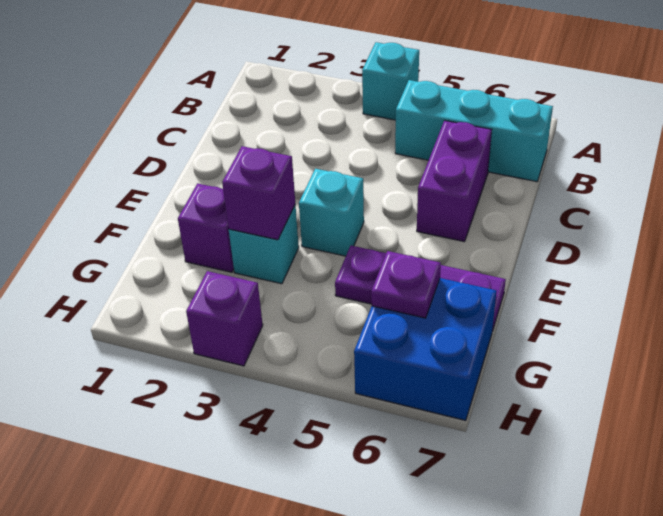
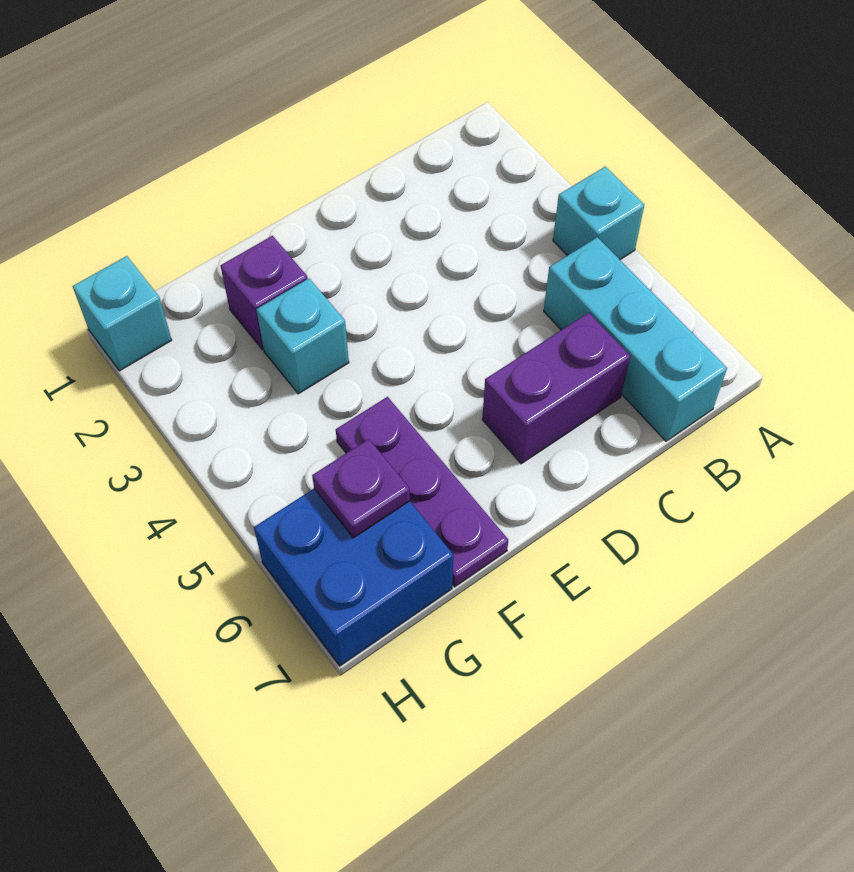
cyan brick E4 level 1 -> cyan brick H1 level 1
purple brick F3 level 2 -> none
purple brick H3 level 1 -> none

